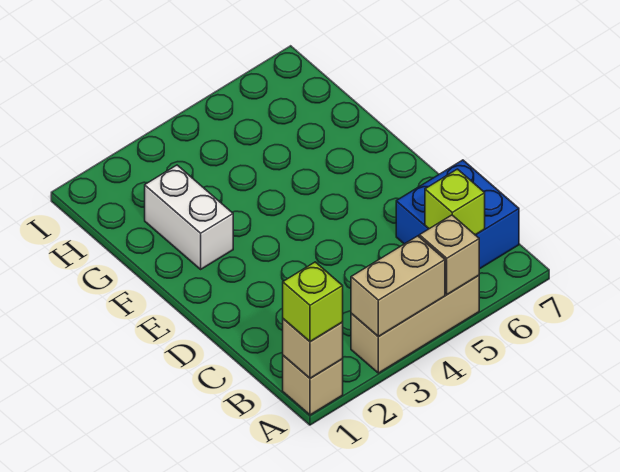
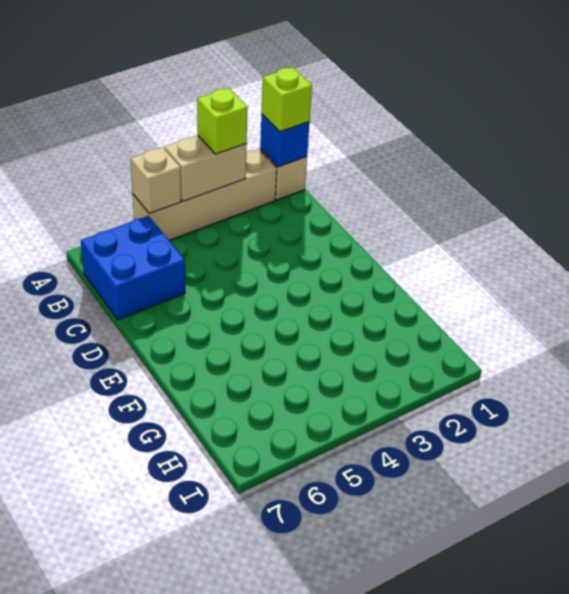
tan brick A1 level 2 -> blue brick A1 level 2
tan brick A3:A5 level 1 -> tan brick A2:A5 level 1
lime brick B6 level 2 -> lime brick A3 level 3
white brick F2:G2 level 1 -> none

